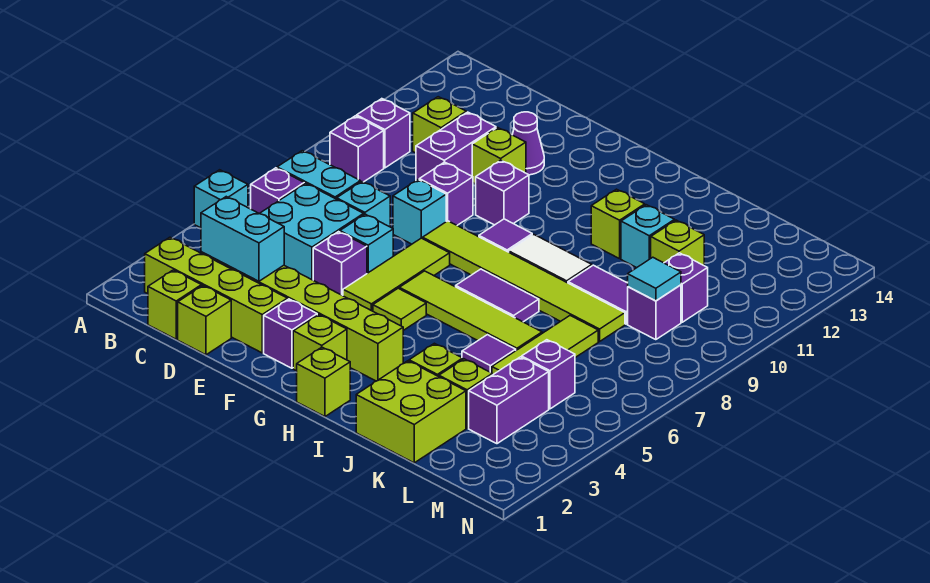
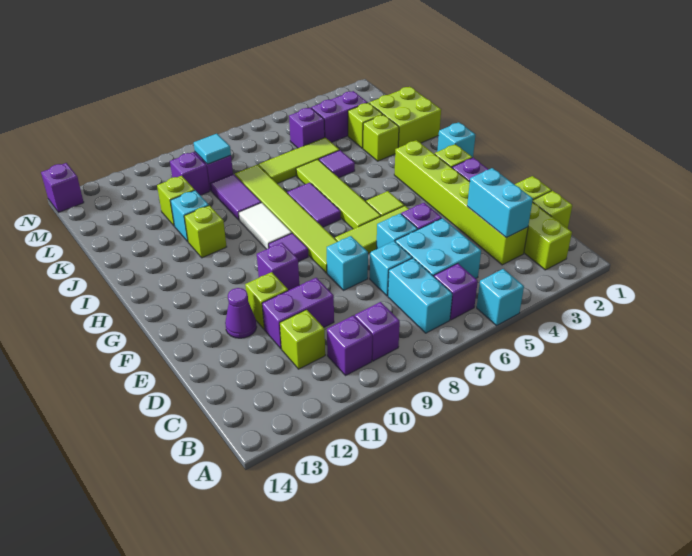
purple brick E9 level 1 -> purple brick N14 level 1
lime brick H1 level 1 -> cyan brick H1 level 1

